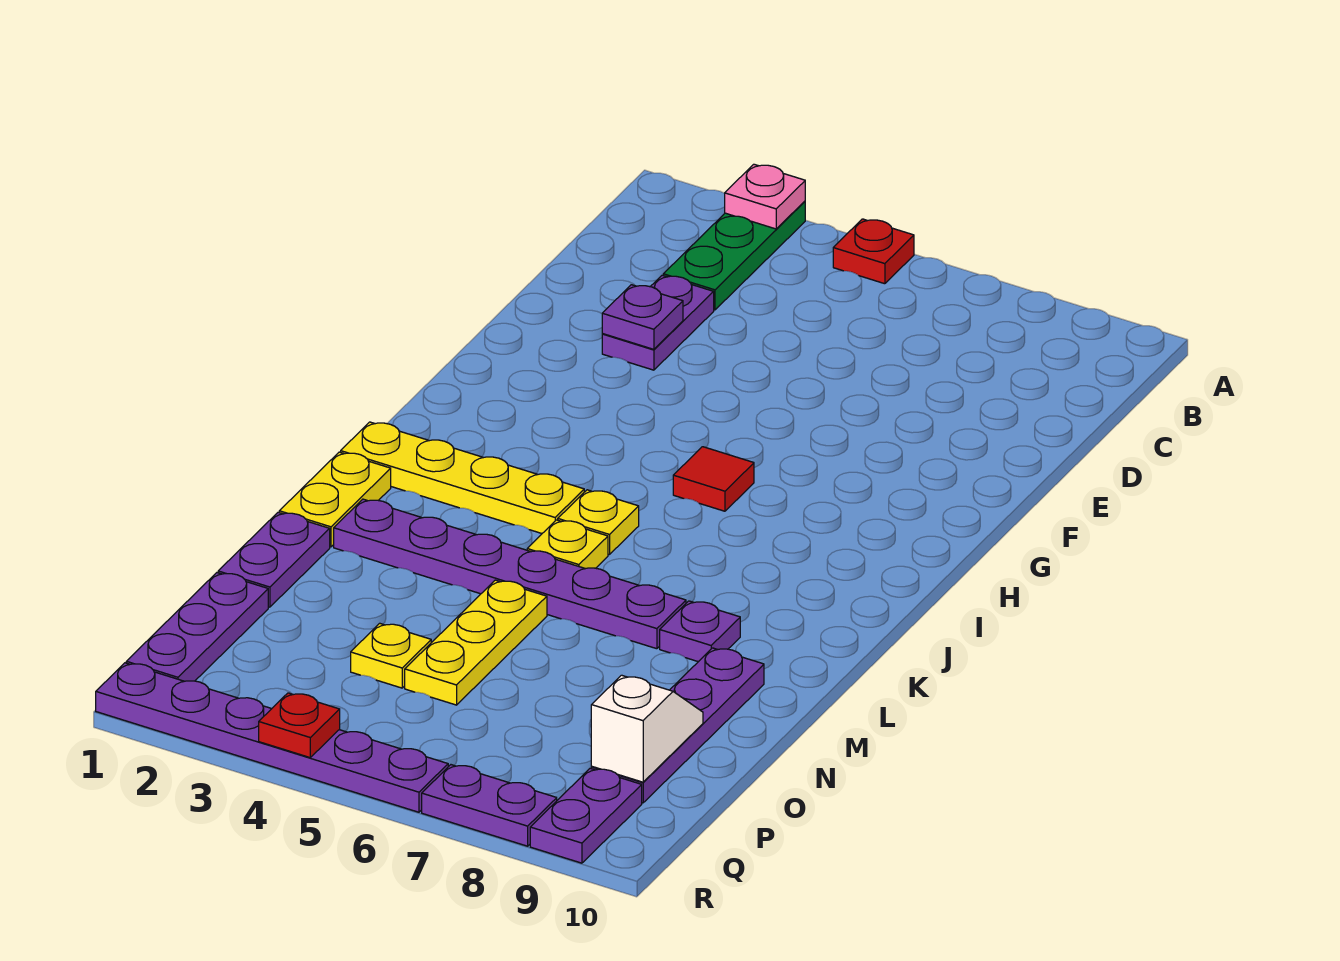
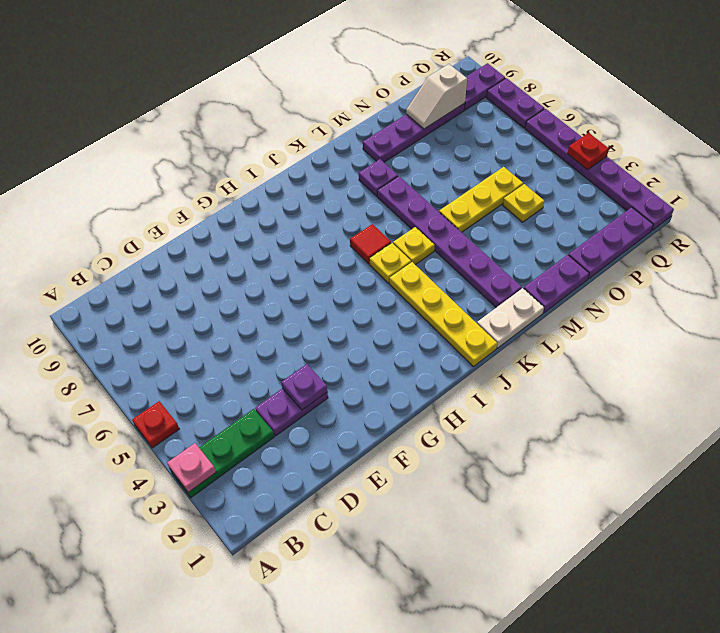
red tile H6 level 1 -> red tile J6 level 1
yellow plate K1:L1 level 1 -> white plate K1:L1 level 1

